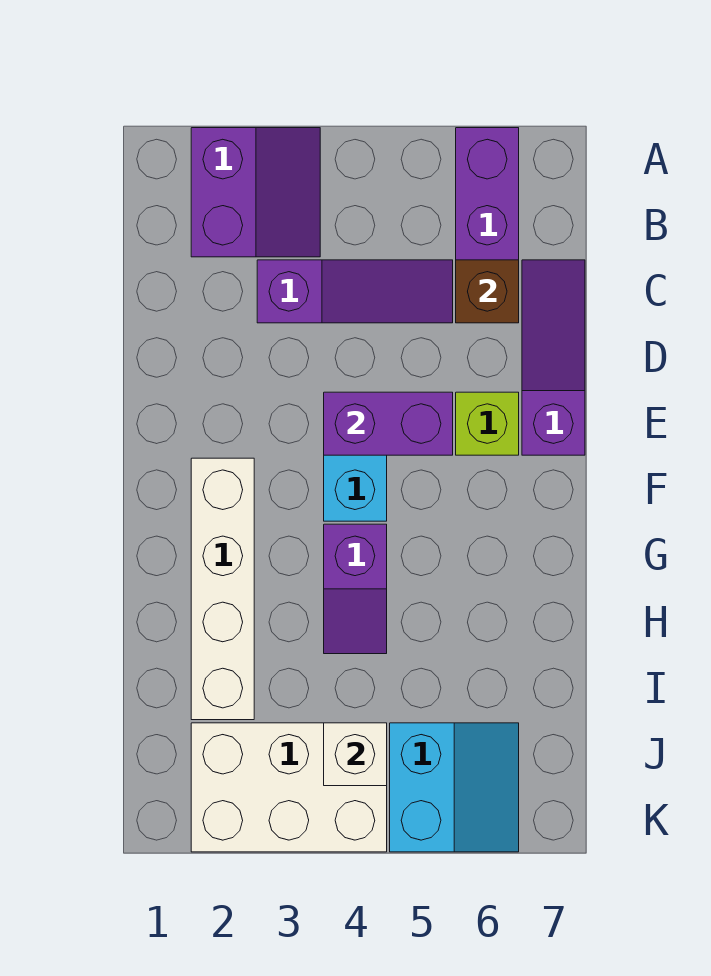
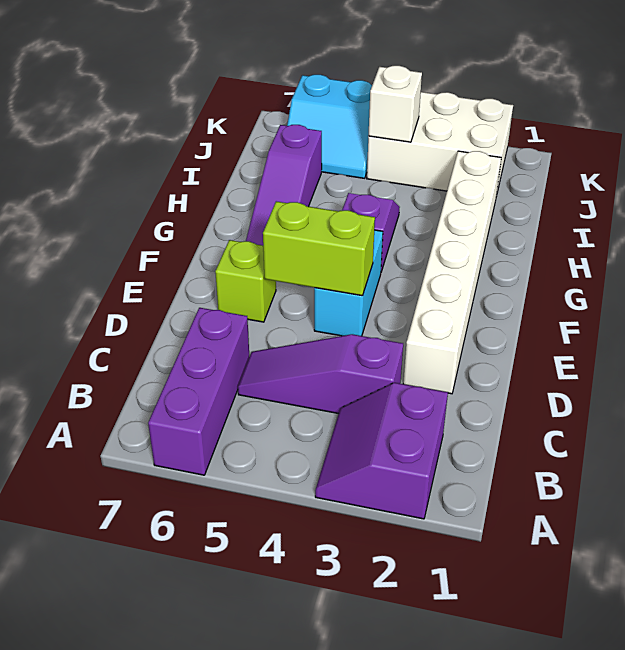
brown brick C6 level 2 -> none
purple slope C7:E7 level 1 top E -> purple slope G6:I6 level 1 top I
purple brick E4:E5 level 2 -> lime brick E4:E5 level 2
white brick F2:I2 level 1 -> white brick D2:I2 level 1
cyan slope J5:K6 level 1 top 5 -> cyan slope J5:K6 level 1 top K

